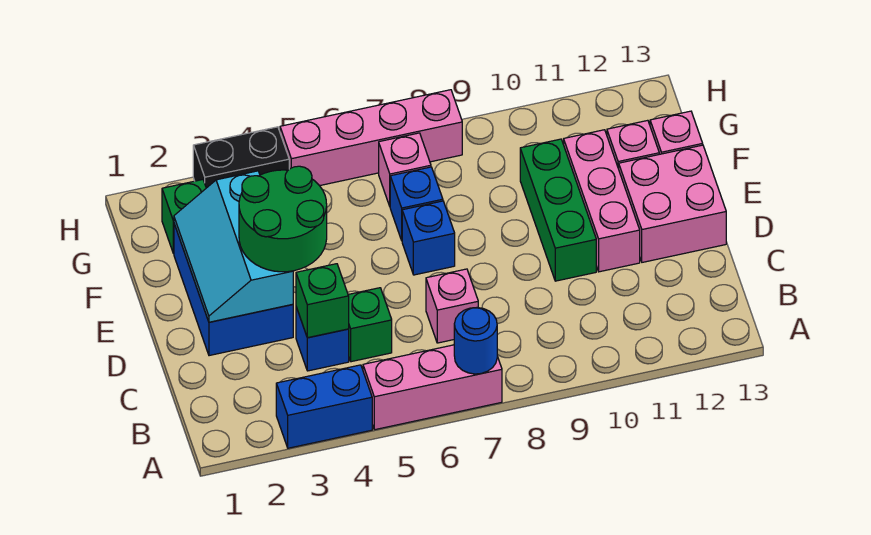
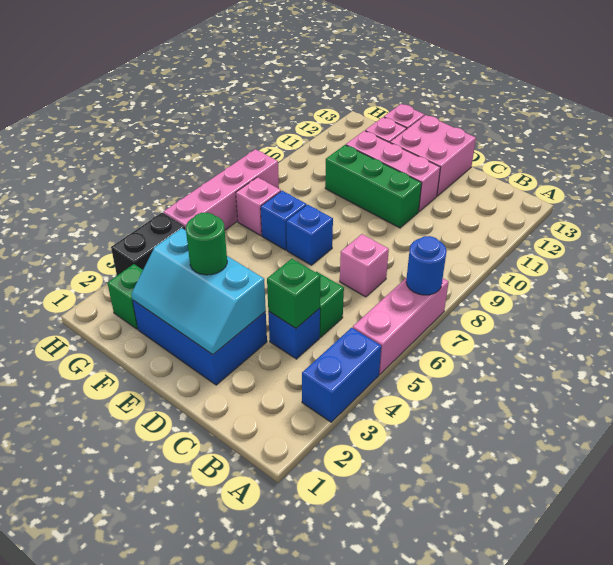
green round brick D3:E4 level 3 -> green round brick E3 level 3

